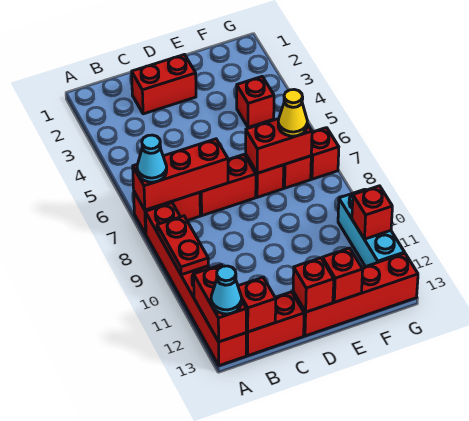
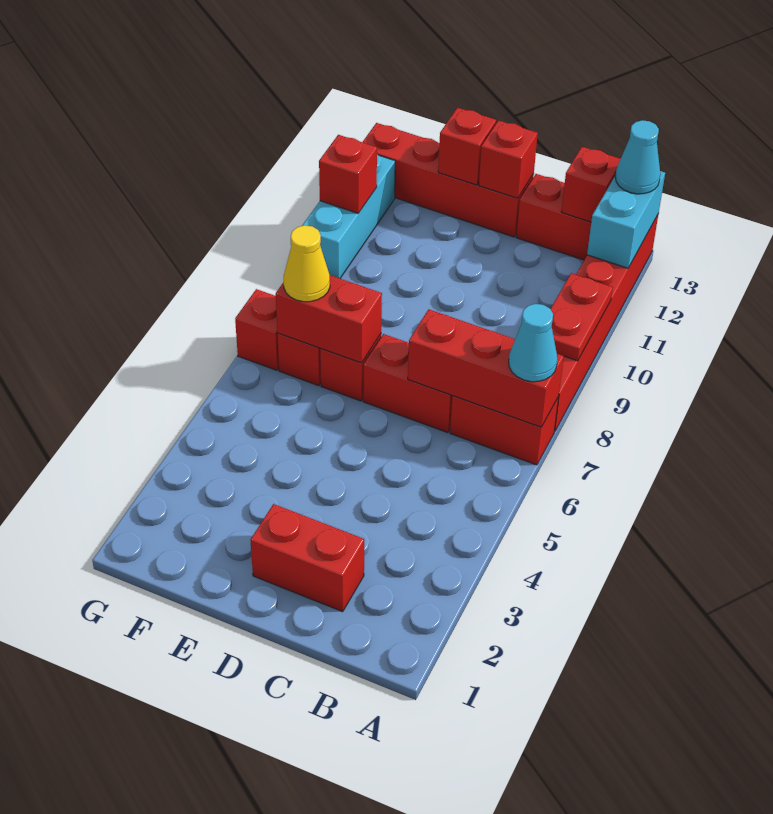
red brick A12:A13 level 2 -> cyan brick A12:A13 level 2
red brick F4 level 1 -> none

